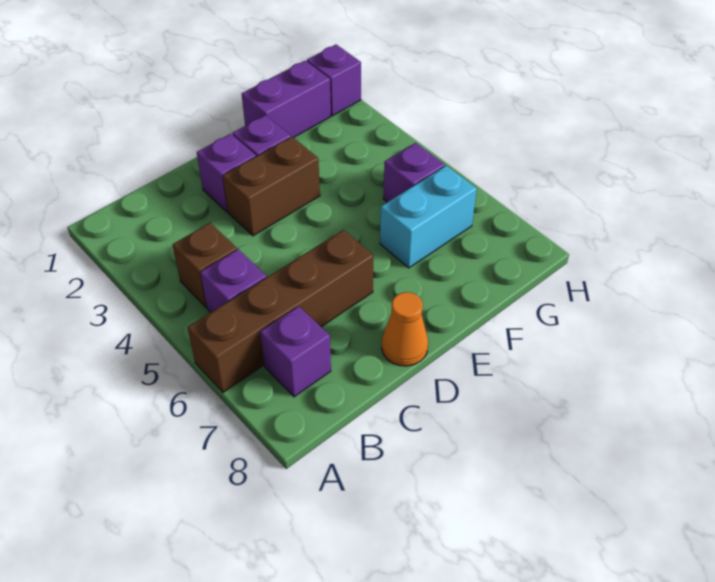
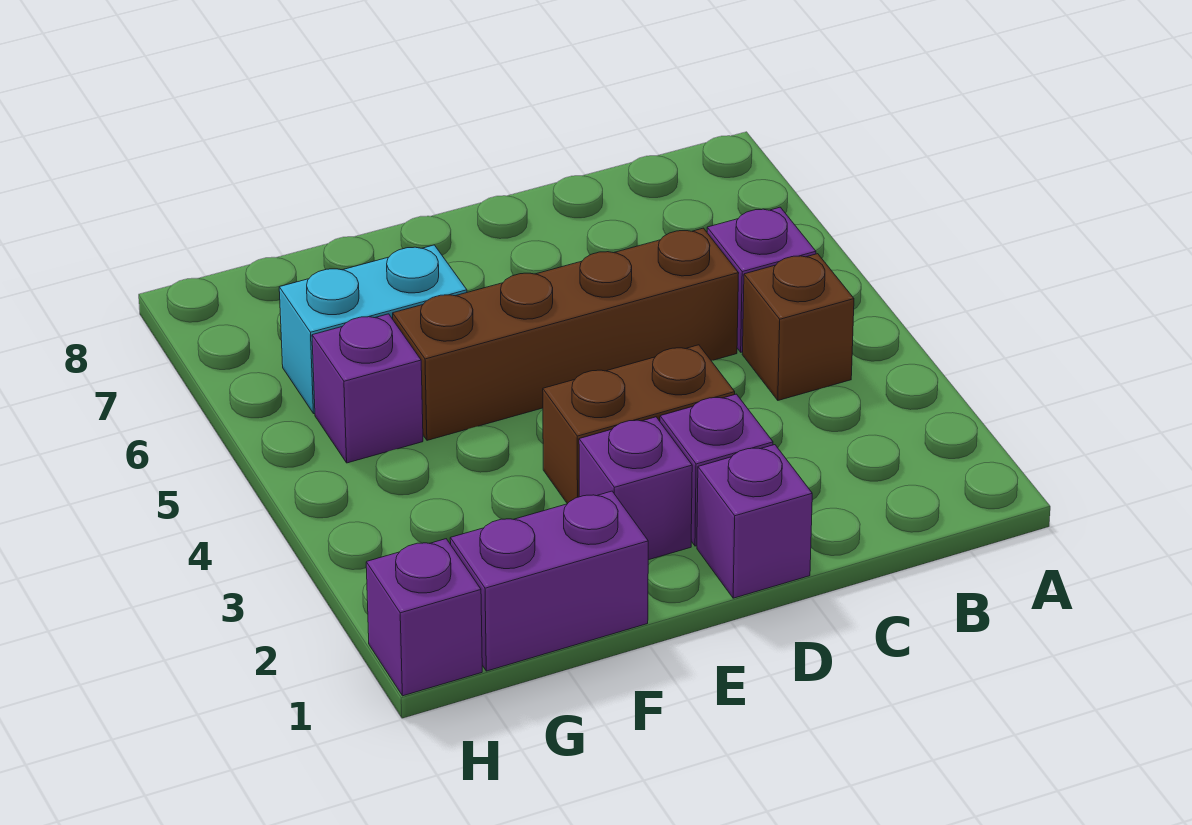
brown brick A6:D6 level 1 -> brown brick C5:F5 level 1
purple brick B7 level 1 -> purple brick D1 level 1
orange cone D8 level 1 -> none

